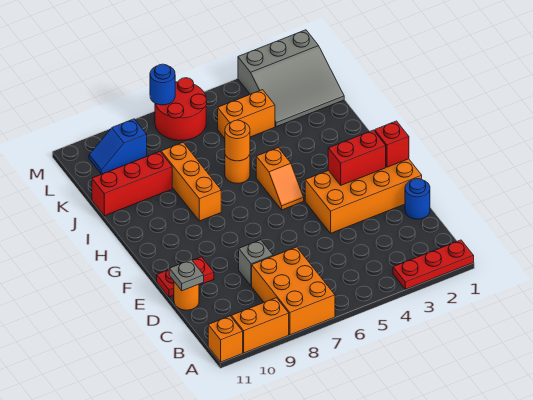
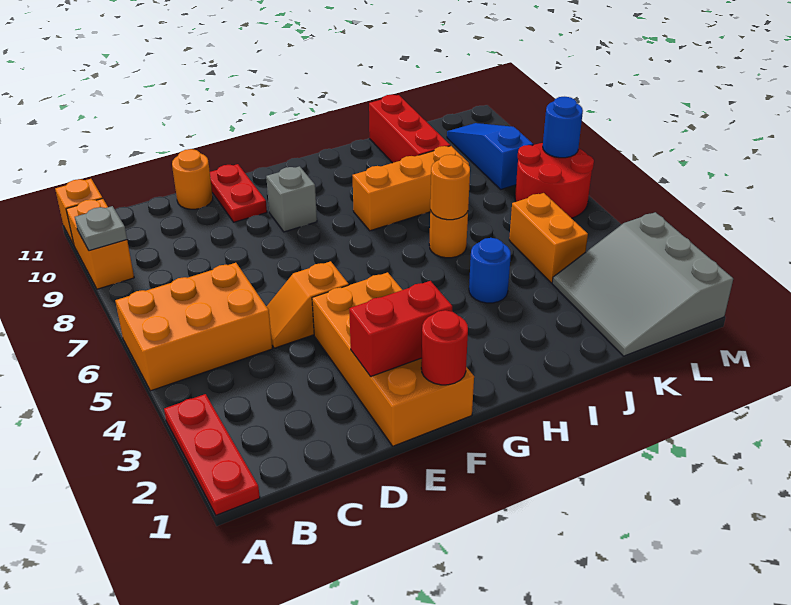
orange brick A7:C8 level 1 -> orange brick A5:C6 level 1
blue round brick D1 level 1 -> blue round brick I4 level 1
grey brick D8 level 1 -> grey brick F9 level 1
grey plate D11 level 2 -> grey plate A9 level 2
red brick F1 level 2 -> red round brick F1 level 2
red brick F2:F3 level 2 -> red brick E2:F2 level 2
orange slope G5:H5 level 1 top H -> orange slope D5:E5 level 1 top E
blue slope L9:L10 level 1 top 9 -> blue slope L8:L10 level 1 top 8

